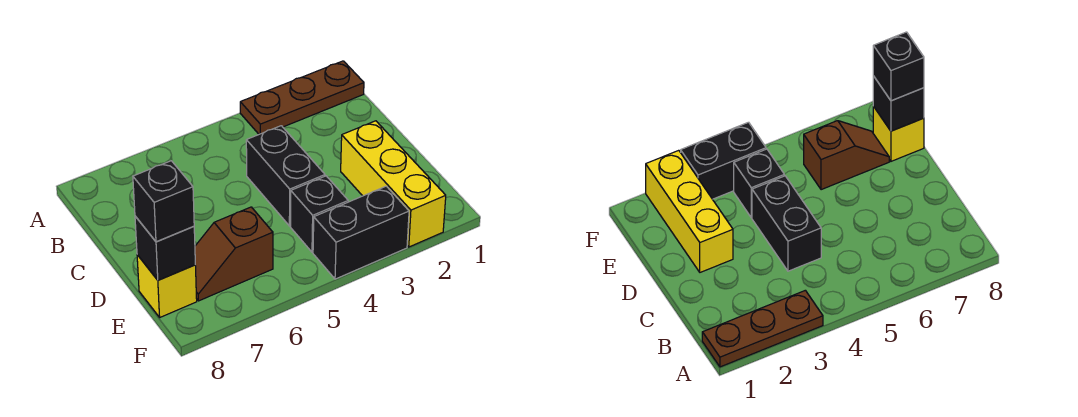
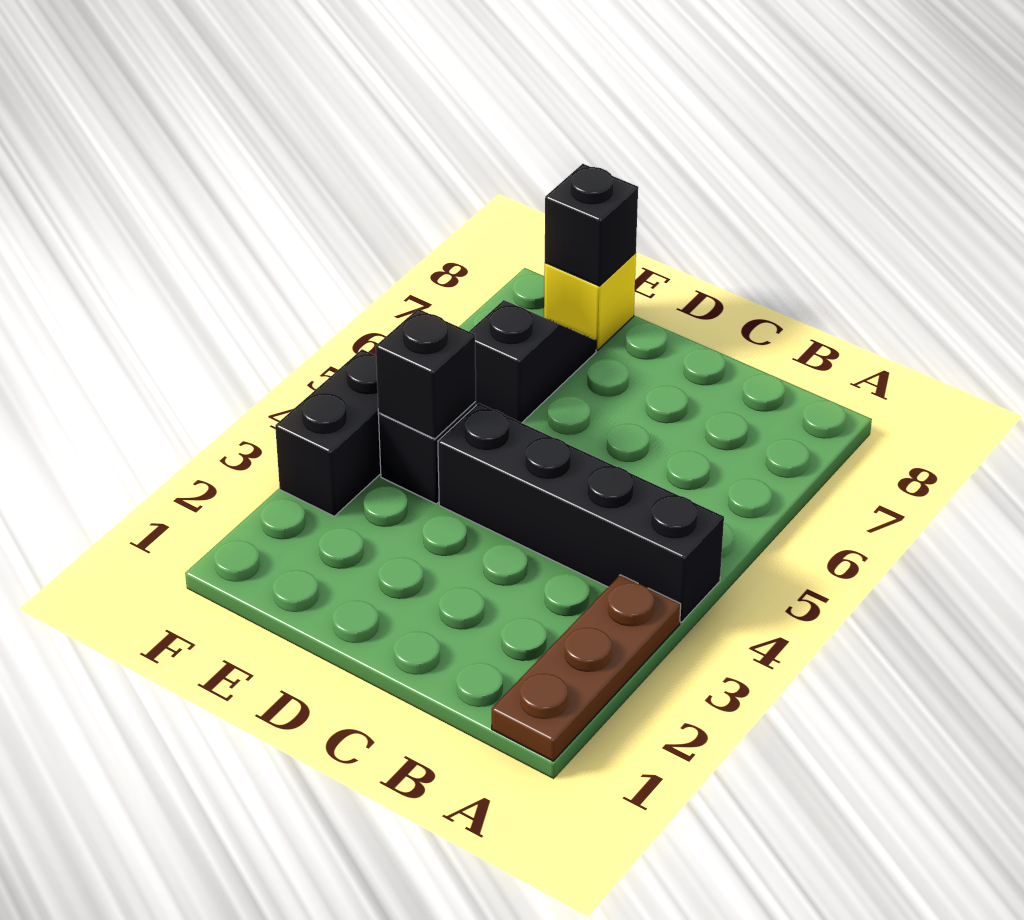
black brick C4:D4 level 1 -> black brick A4:D4 level 1
yellow brick D2:F2 level 1 -> none
brown slope E6:E7 level 1 top 6 -> black slope E6:E7 level 1 top 6
black brick E8 level 3 -> black brick E4 level 2

